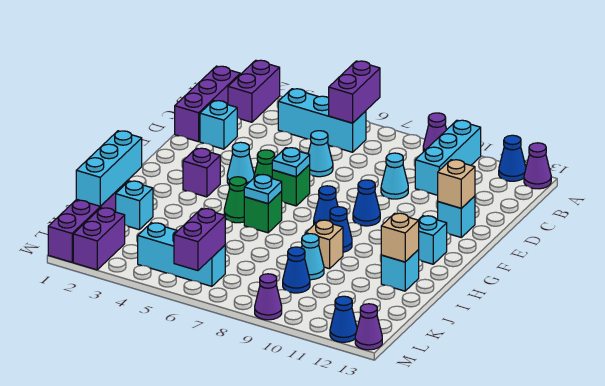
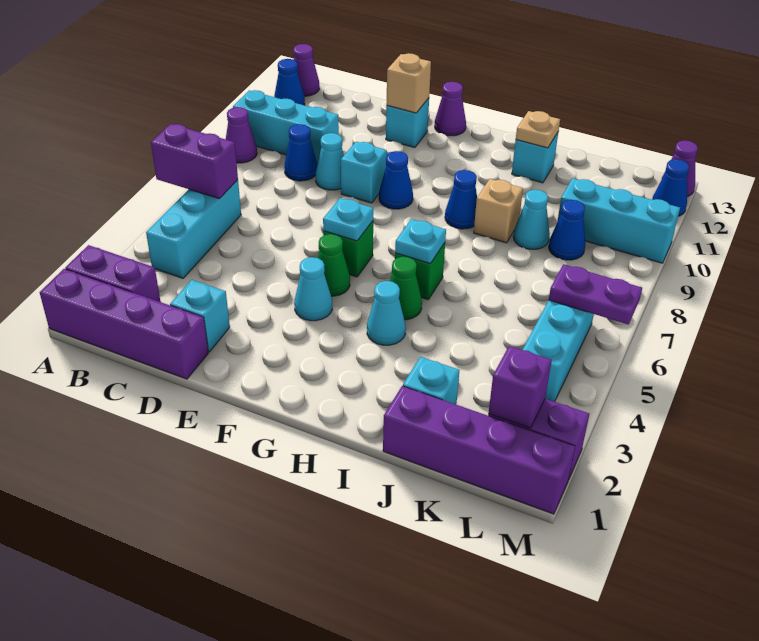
purple brick B1:D1 level 1 -> purple brick A1:D1 level 1
cyan cone D6 level 1 -> cyan cone H4 level 1
purple brick G3 level 1 -> purple brick L2 level 2
blue cone G8 level 1 -> blue cone C9 level 1
cyan brick G12 level 1 -> cyan brick E9 level 1
cyan brick I1:K1 level 2 -> cyan brick K10:M10 level 1
tan brick I12 level 2 -> tan plate I12 level 2
purple brick L6:M6 level 2 -> purple plate L6:M6 level 2
purple cone M9 level 1 -> purple cone F13 level 1

